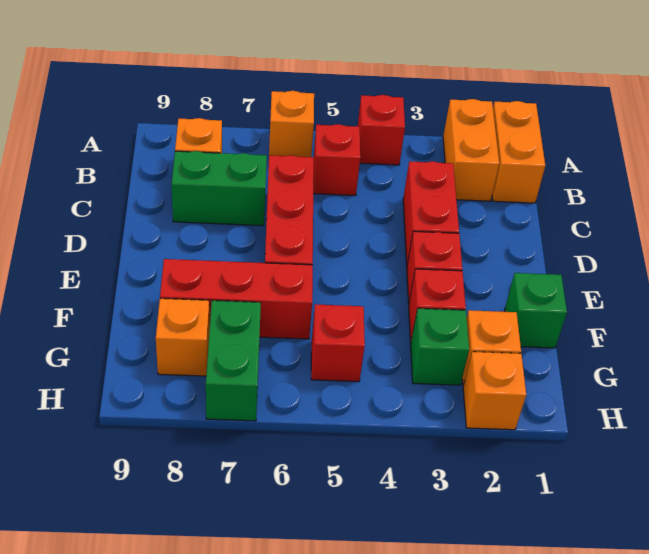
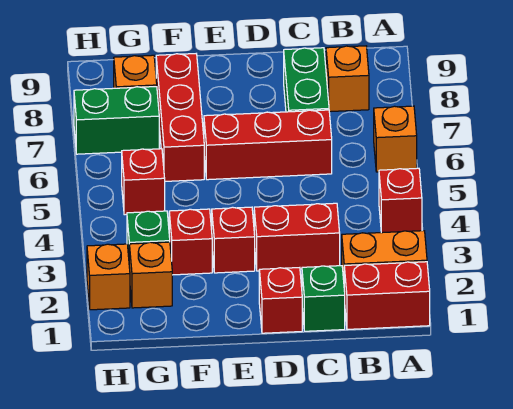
orange brick A1:B1 level 1 -> red brick A1:B1 level 1
red brick B5 level 1 -> red brick D1 level 1
green brick F1 level 1 -> green brick C1 level 1

